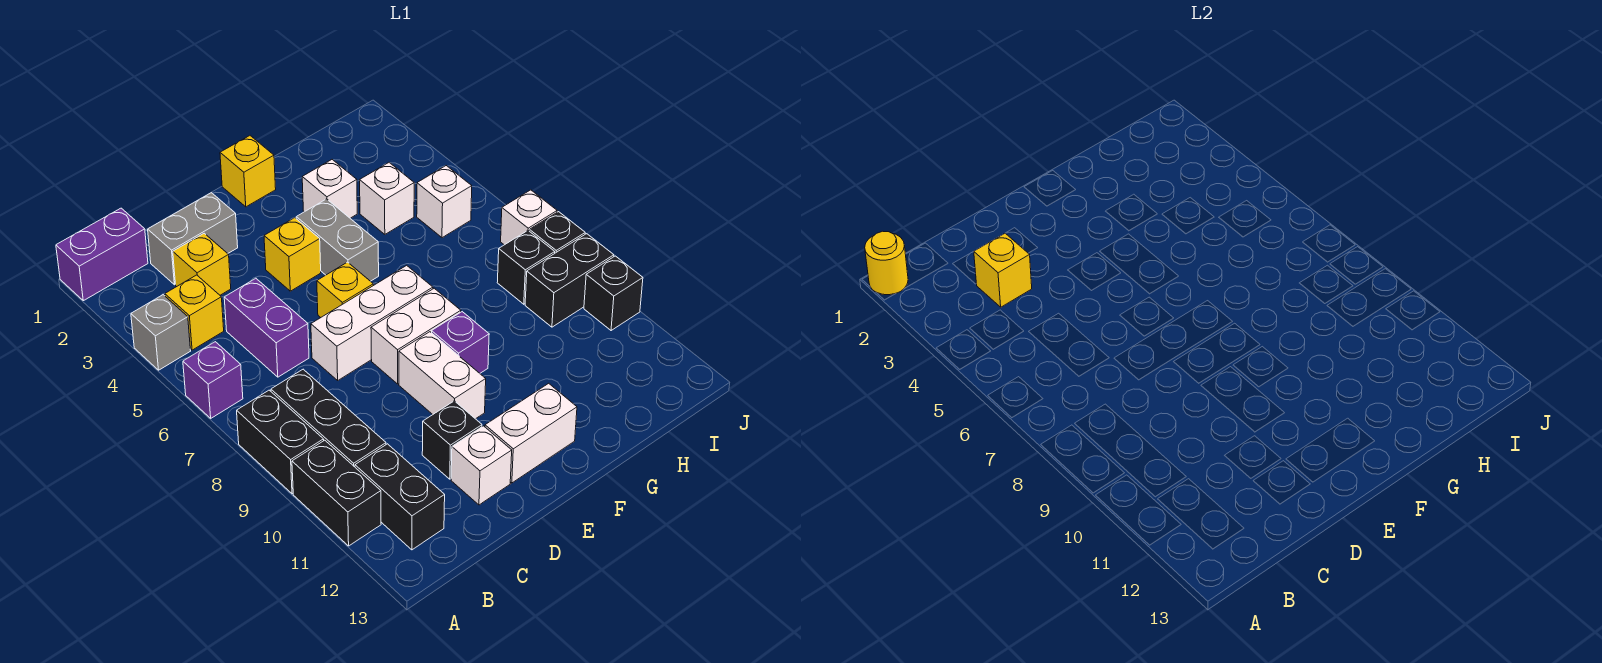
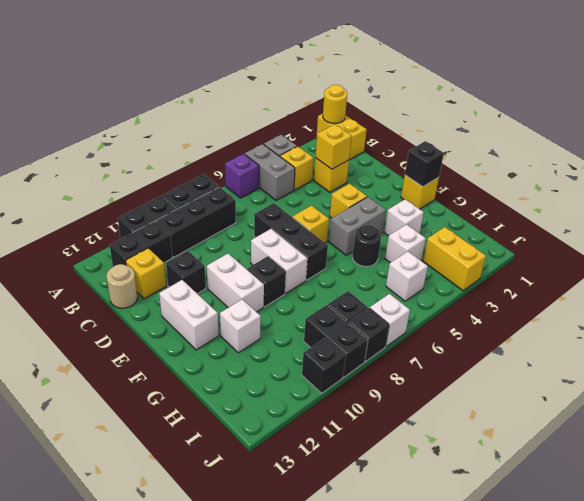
purple brick A1:B1 level 1 -> yellow brick A1:B1 level 1
grey brick C2:D2 level 1 -> grey brick A5:B5 level 1
purple brick C5:C6 level 1 -> none
none -> yellow brick C12 level 1
none -> tan round brick C13 level 1
white brick D7:F7 level 1 -> black brick D7:F7 level 1
white brick D12 level 1 -> white brick G11 level 1
white brick E9:E10 level 1 -> white brick E10:F10 level 1
none -> black brick F1 level 2
purple brick F9 level 1 -> black brick F9 level 1
none -> black round brick G5 level 1
none -> yellow brick I3:J3 level 1

